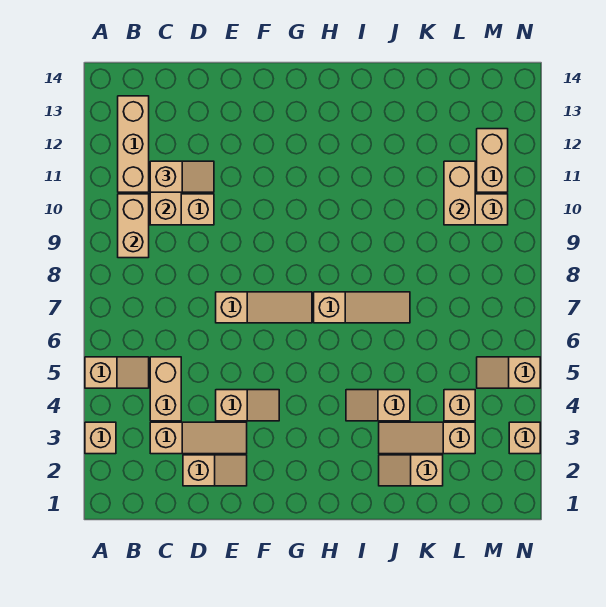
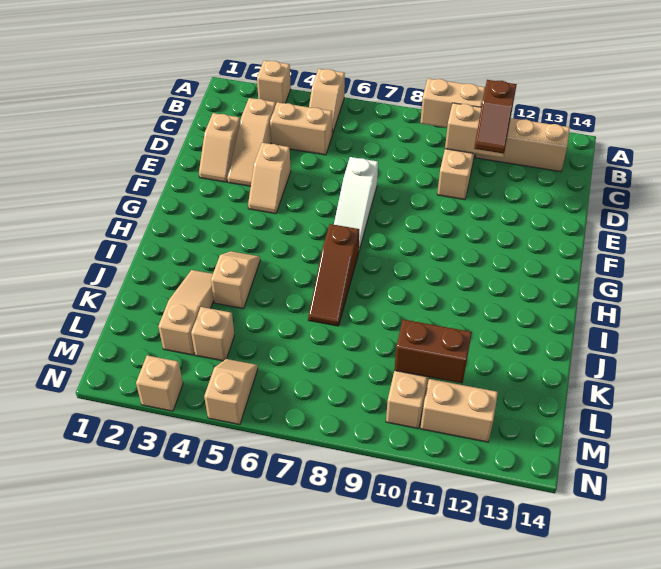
tan slope C11:D11 level 3 top C -> brown slope C11:D11 level 3 top C
tan slope E7:G7 level 1 top E -> white slope E7:G7 level 1 top E
tan slope H7:J7 level 1 top H -> brown slope H7:J7 level 1 top H
tan slope J2:K2 level 1 top K -> none
tan brick L10:L11 level 2 -> brown brick L10:L11 level 2

